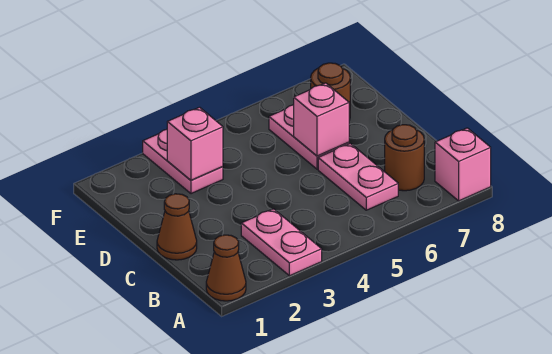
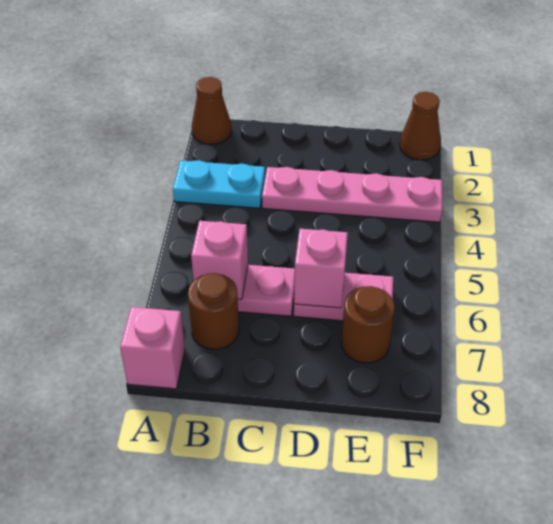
pink plate A3:B3 level 1 -> cyan plate A3:B3 level 1
brown cone C1 level 1 -> brown cone F1 level 1
pink plate E3:F3 level 1 -> pink plate C3:F3 level 1
pink brick E3 level 2 -> pink brick B6 level 2

